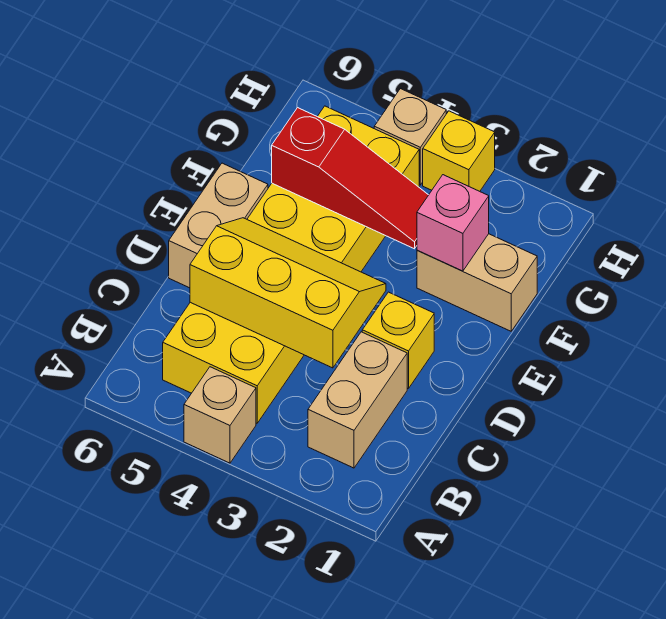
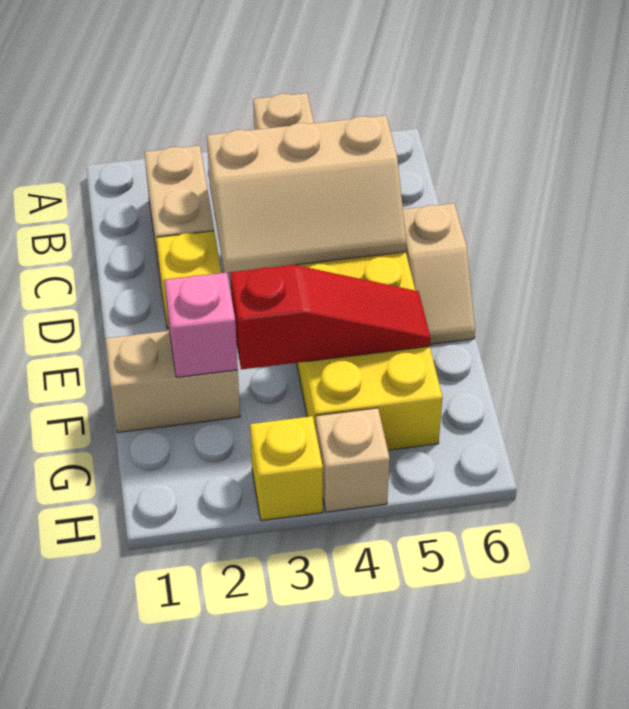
yellow slope C3:D5 level 2 top C -> tan slope C3:D5 level 2 top C
tan brick D6:E6 level 1 -> tan slope D6:E6 level 1 top D
red slope F3:F5 level 2 top 5 -> red slope F3:F5 level 2 top 3

